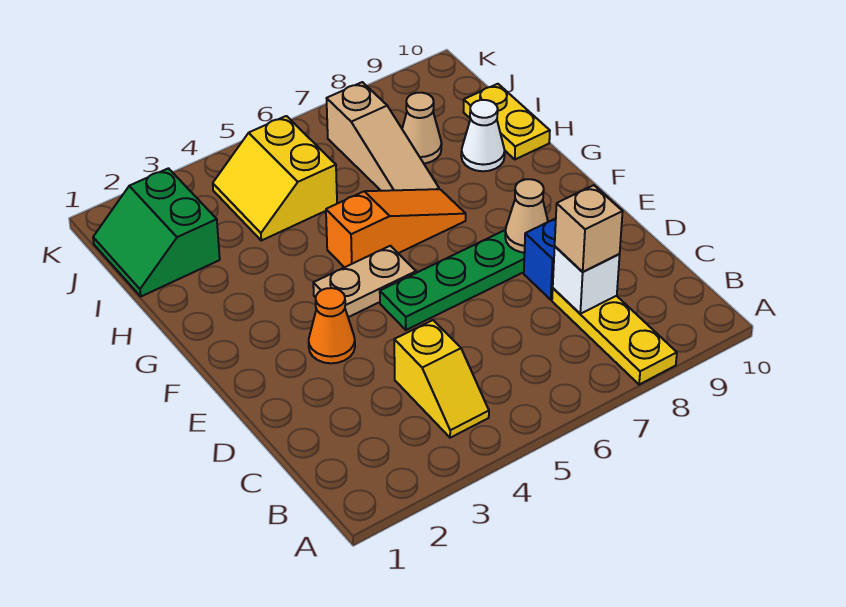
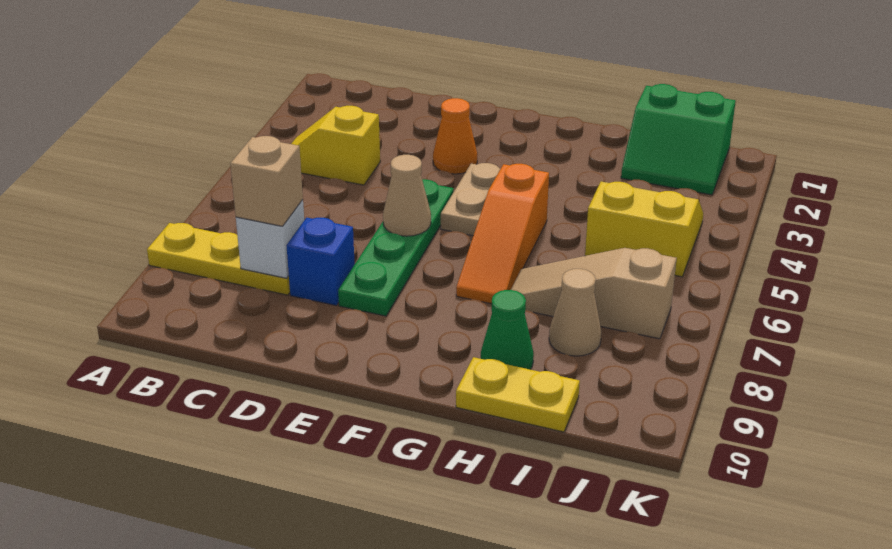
tan cone E8 level 2 -> tan cone E6 level 2
white cone H9 level 1 -> green cone H9 level 1
green slope I1:J2 level 1 top 2 -> green slope I1:J2 level 1 top 1

